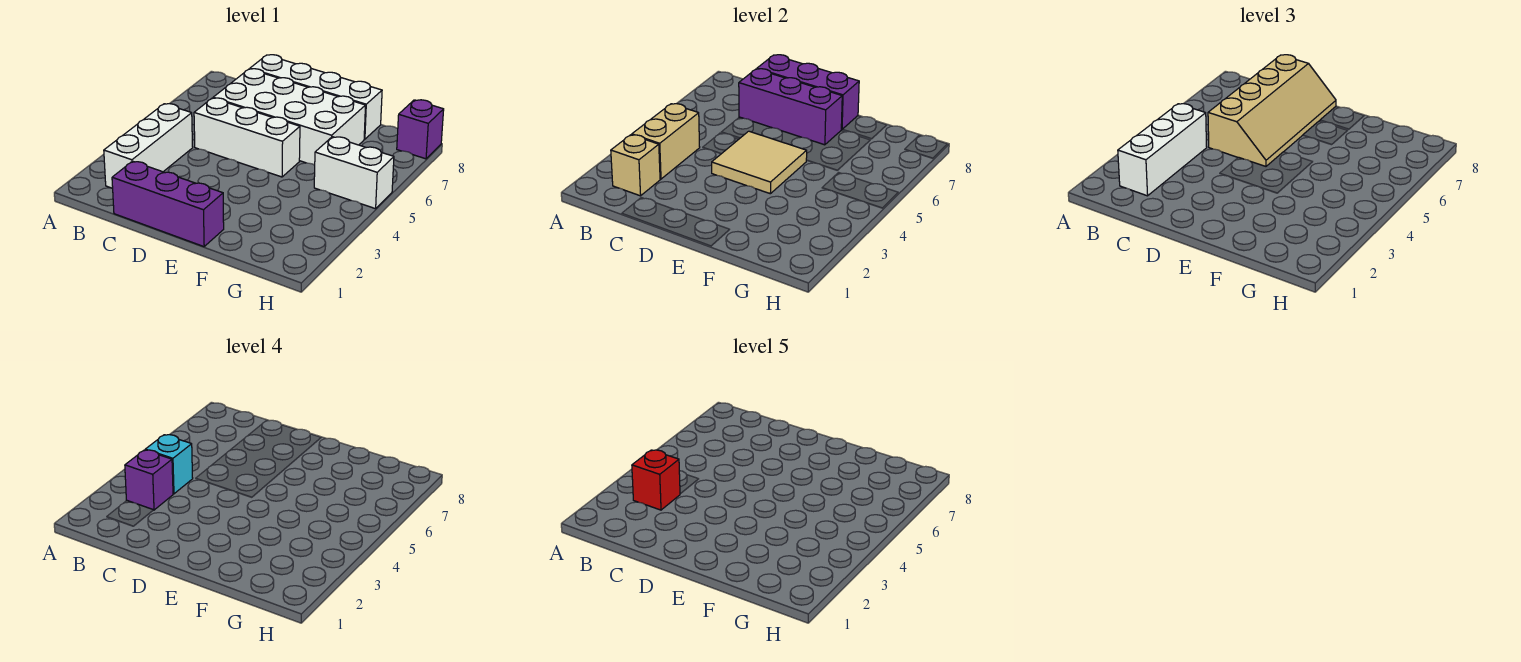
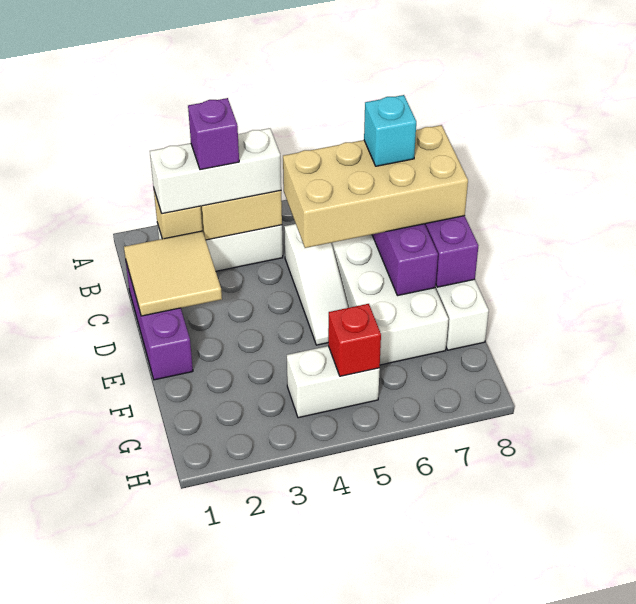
red brick B3 level 5 -> red brick G5 level 2
cyan brick B4 level 4 -> cyan brick C7 level 4
white brick C5:E5 level 1 -> white slope C5:E5 level 1 top C
tan slope C5:D8 level 3 top C -> tan brick C5:D8 level 3
tan tile D4:E5 level 2 -> tan tile C1:D2 level 2
white brick G5:H5 level 1 -> white brick G4:G5 level 1
purple brick H8 level 1 -> none

